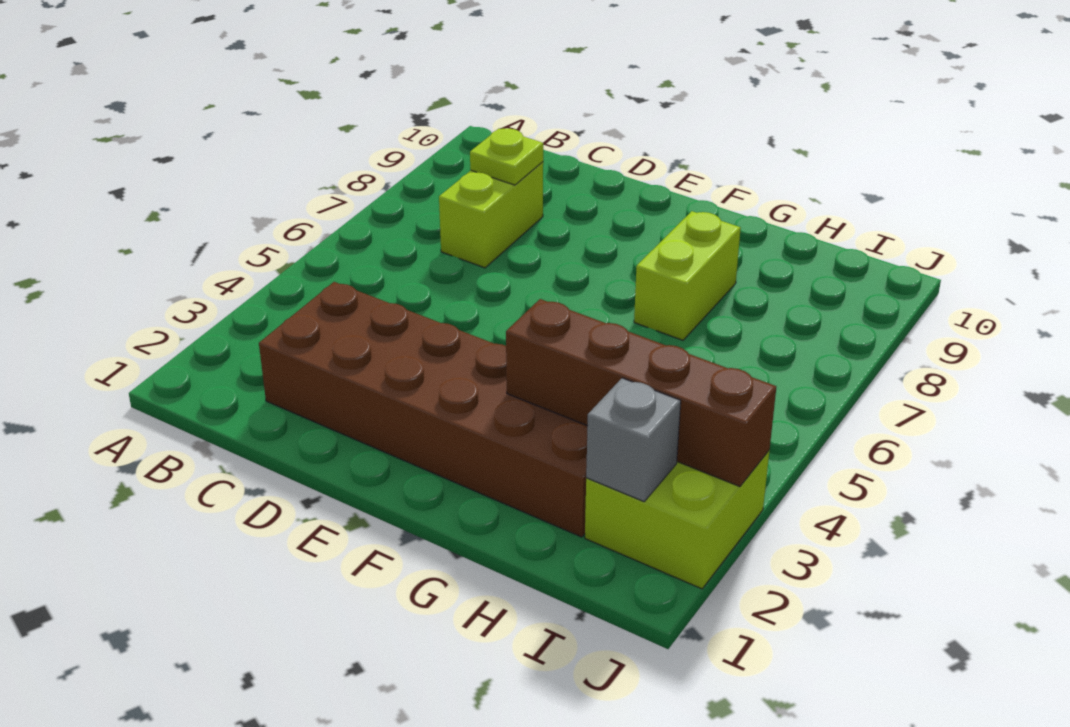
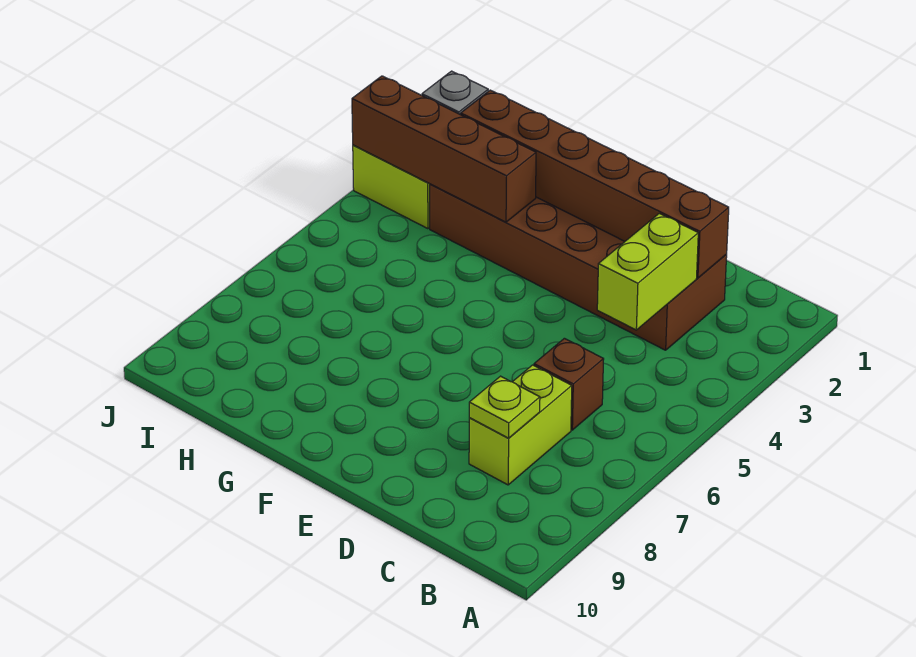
none -> brown brick C2:H2 level 2
none -> brown brick C6 level 1
lime brick G7:G8 level 1 -> lime brick C3:C4 level 2

